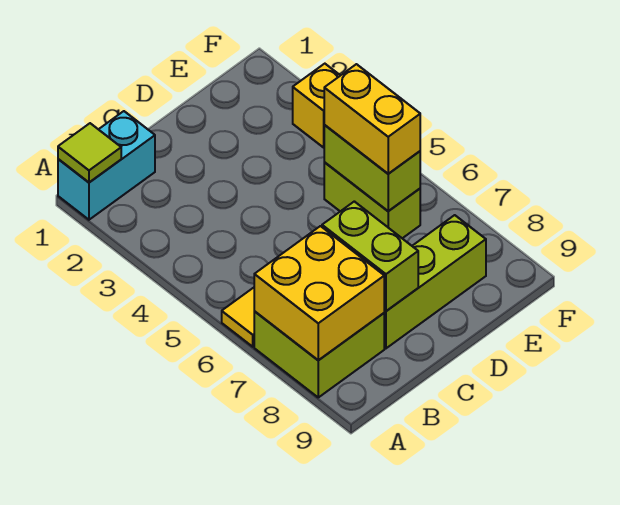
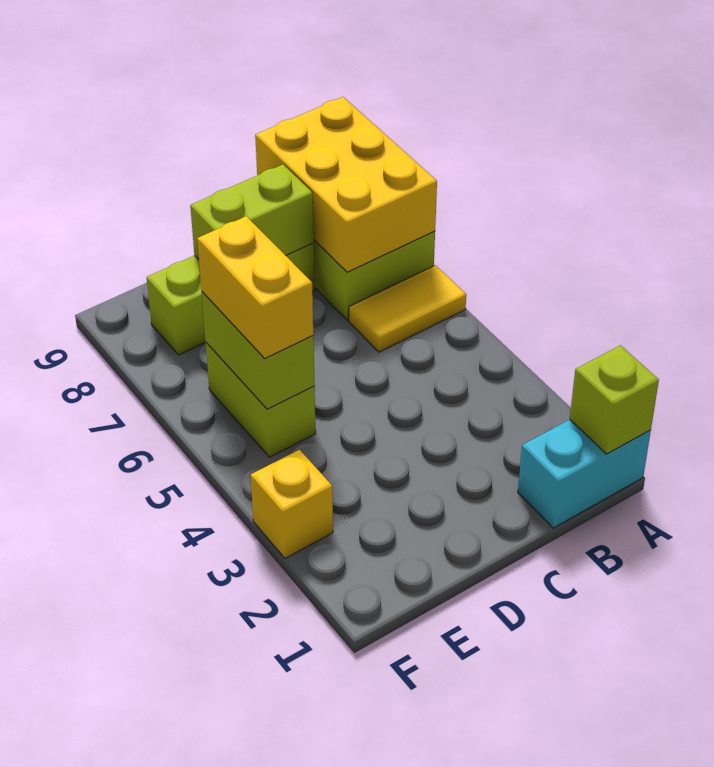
lime tile A1 level 2 -> lime brick A1 level 2
yellow brick A7:B8 level 2 -> yellow brick A7:B9 level 2
lime brick C7:C8 level 2 -> lime brick C8:D8 level 2

